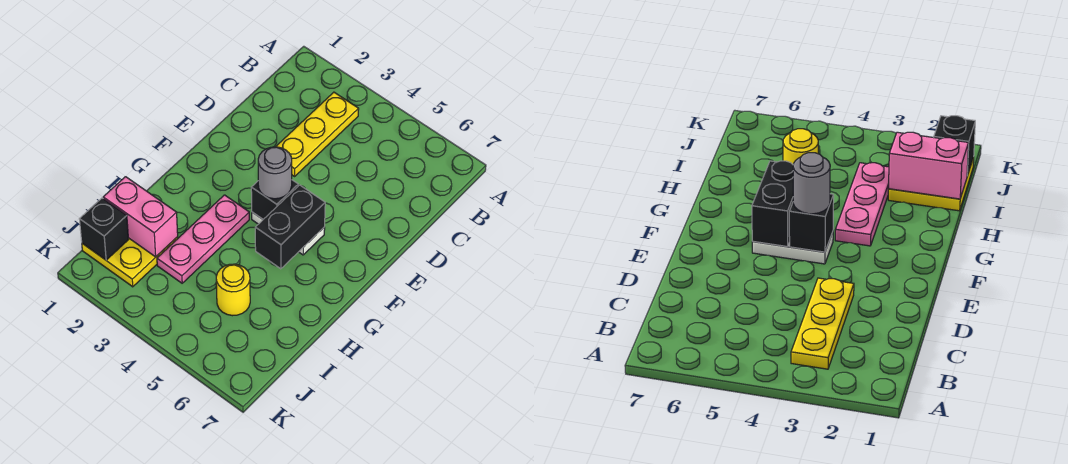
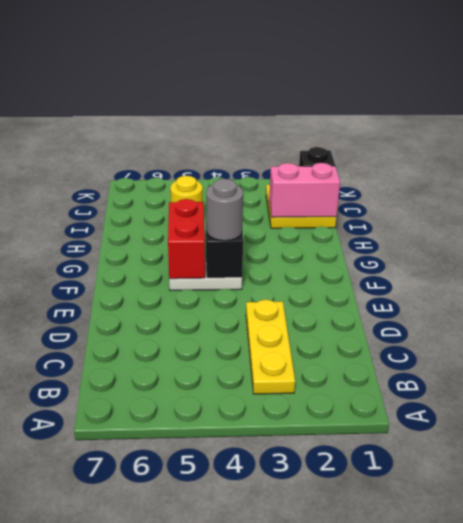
black brick F5:G5 level 2 -> red brick F5:G5 level 2
pink plate G3:I3 level 1 -> none

